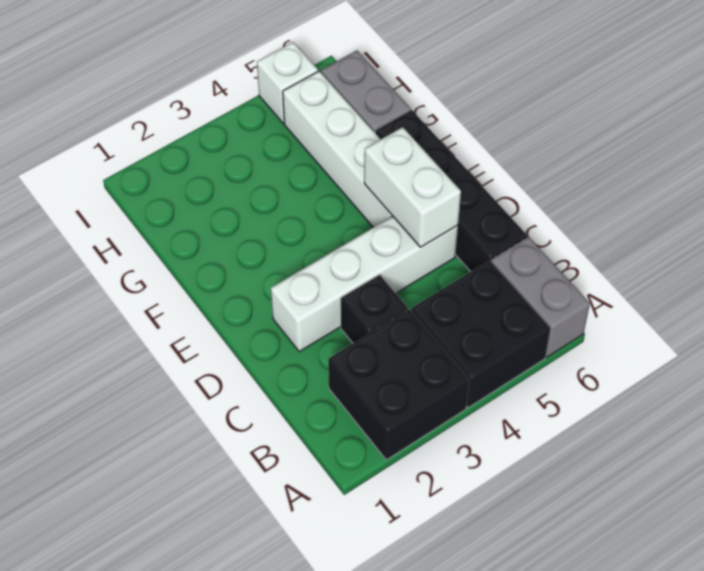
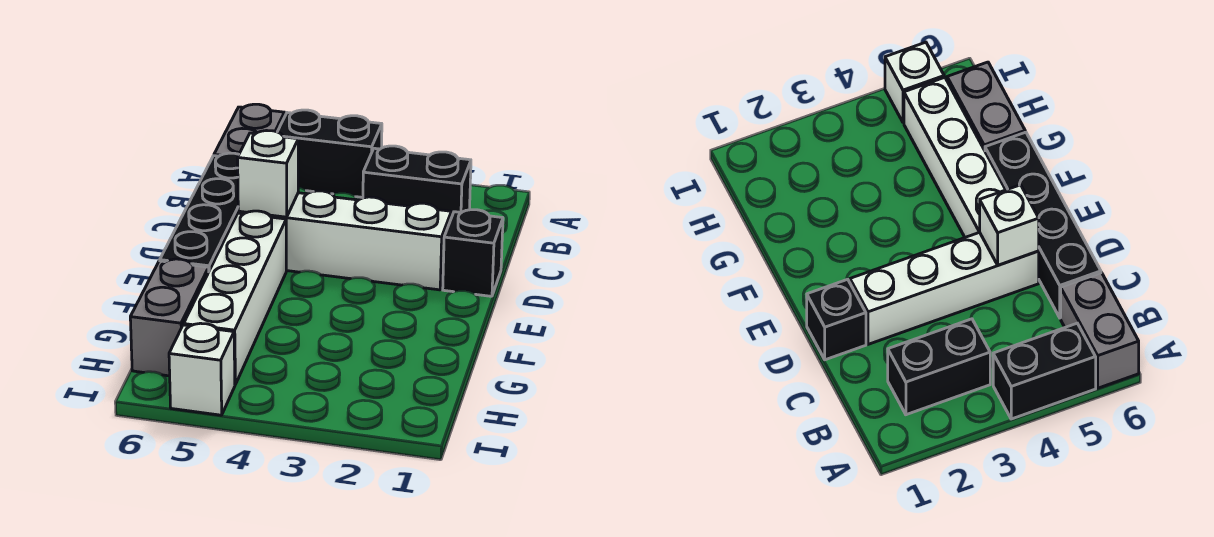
black brick A2:B3 level 1 -> black brick B2:B3 level 1
black brick A4:B5 level 1 -> black brick A4:A5 level 1
black brick C3 level 1 -> black brick D1 level 1
white brick D5:E5 level 2 -> white brick D5 level 2

